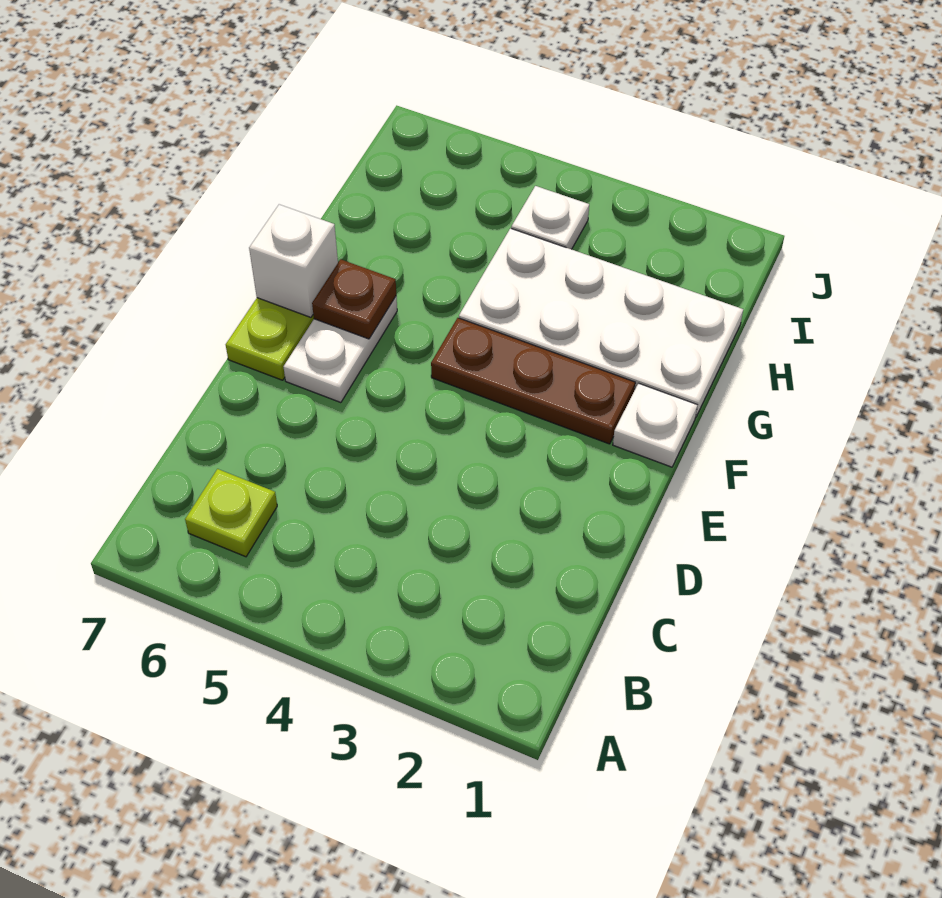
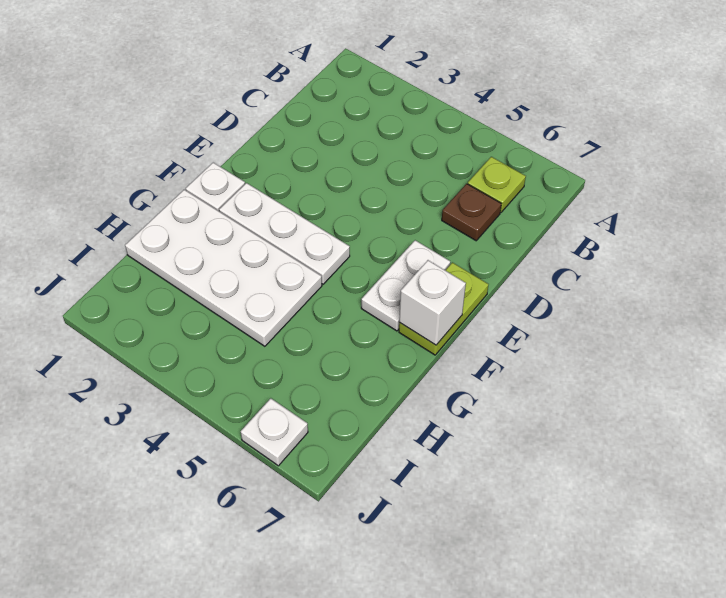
brown plate F2:F4 level 1 -> white plate F2:F4 level 1
brown plate F6 level 2 -> brown plate C6 level 1
white plate I4 level 1 -> white plate J6 level 1

